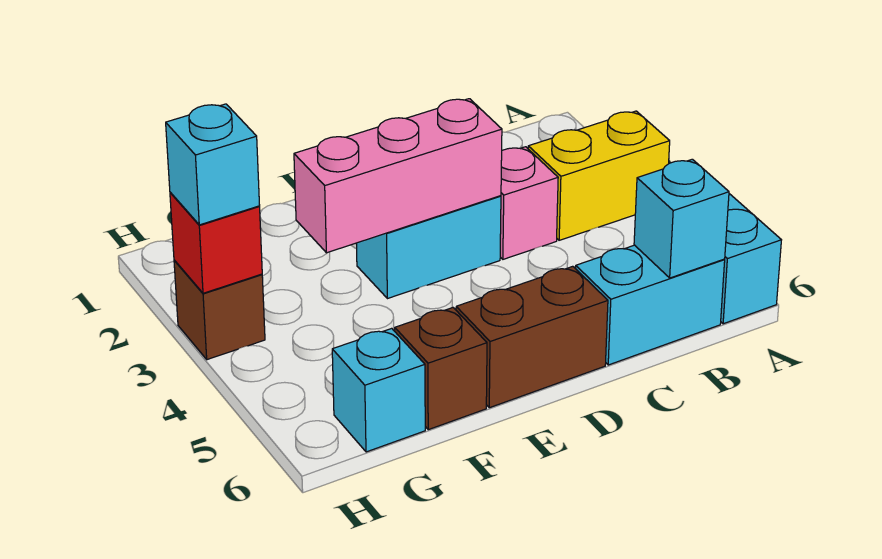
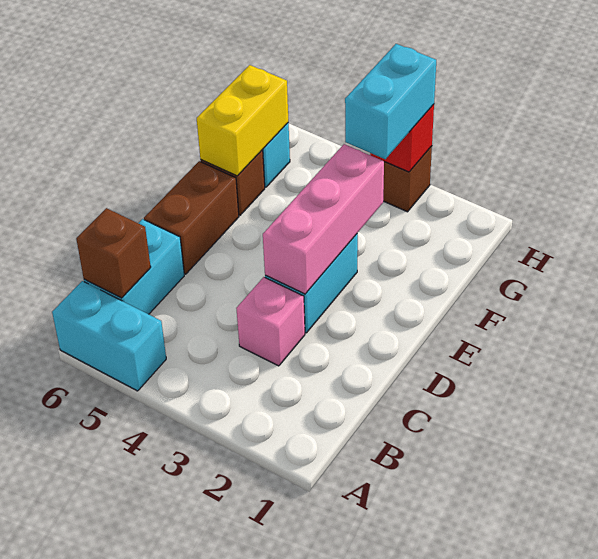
yellow brick A3:B3 level 1 -> yellow brick F6:G6 level 2
cyan brick B6 level 2 -> brown brick B6 level 2
cyan brick H3 level 3 -> cyan brick G3:H3 level 3

